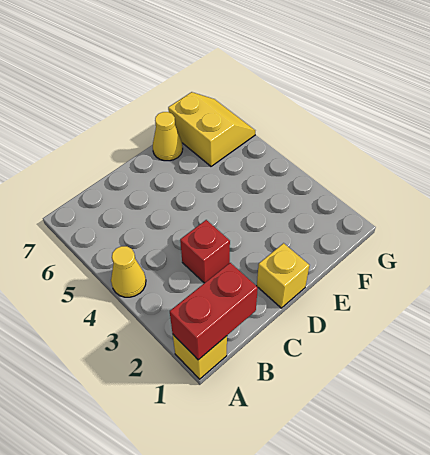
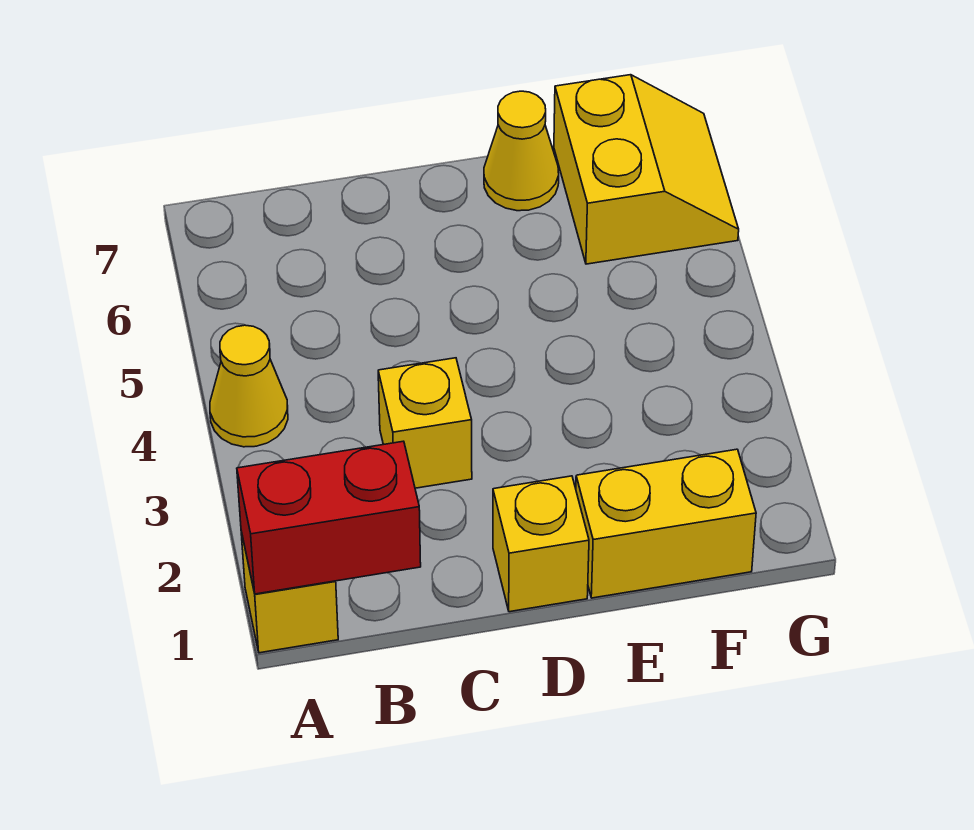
red brick C3 level 1 -> yellow brick C3 level 1
none -> yellow brick E1:F1 level 1

